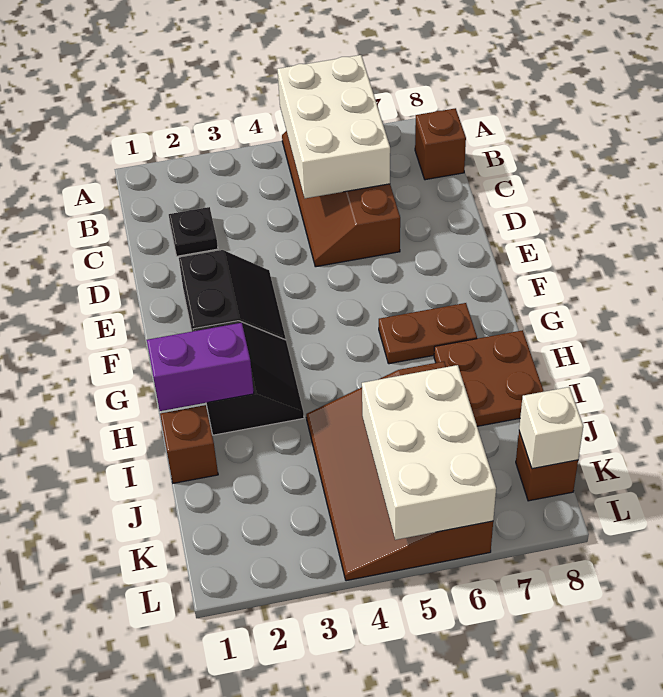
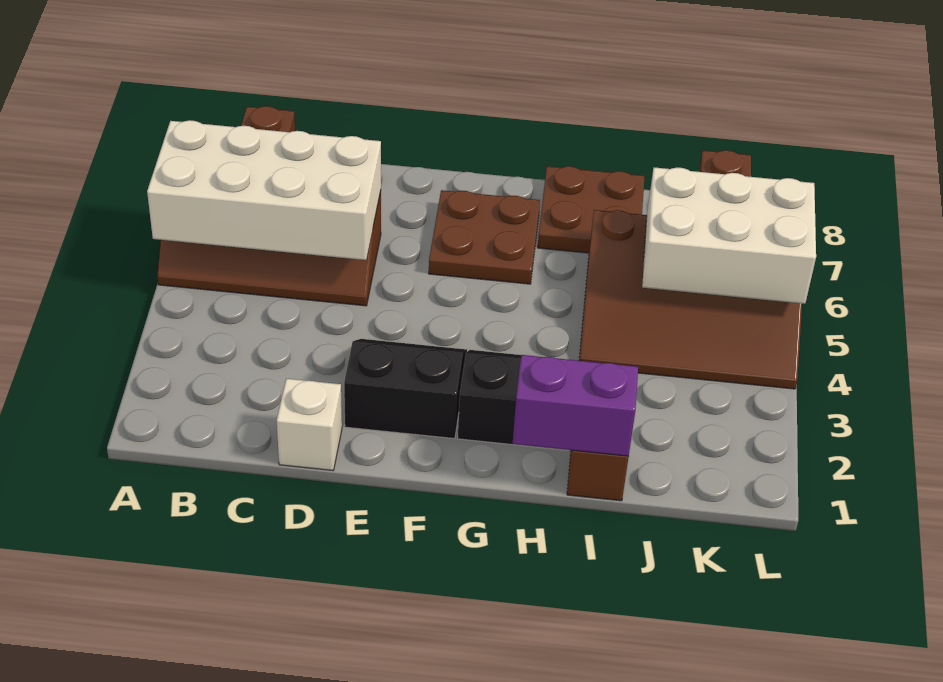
white brick A5:C6 level 2 -> white brick A5:D6 level 2
black plate C2 level 1 -> none
brown plate G6:G7 level 1 -> brown plate F6:G7 level 1
purple brick H1:H2 level 2 -> purple brick H1:I1 level 2
white brick K8 level 2 -> white brick D1 level 1

